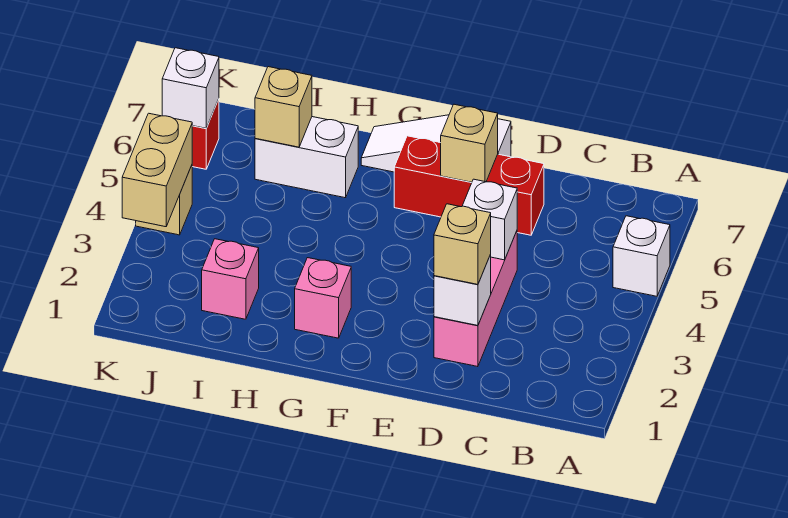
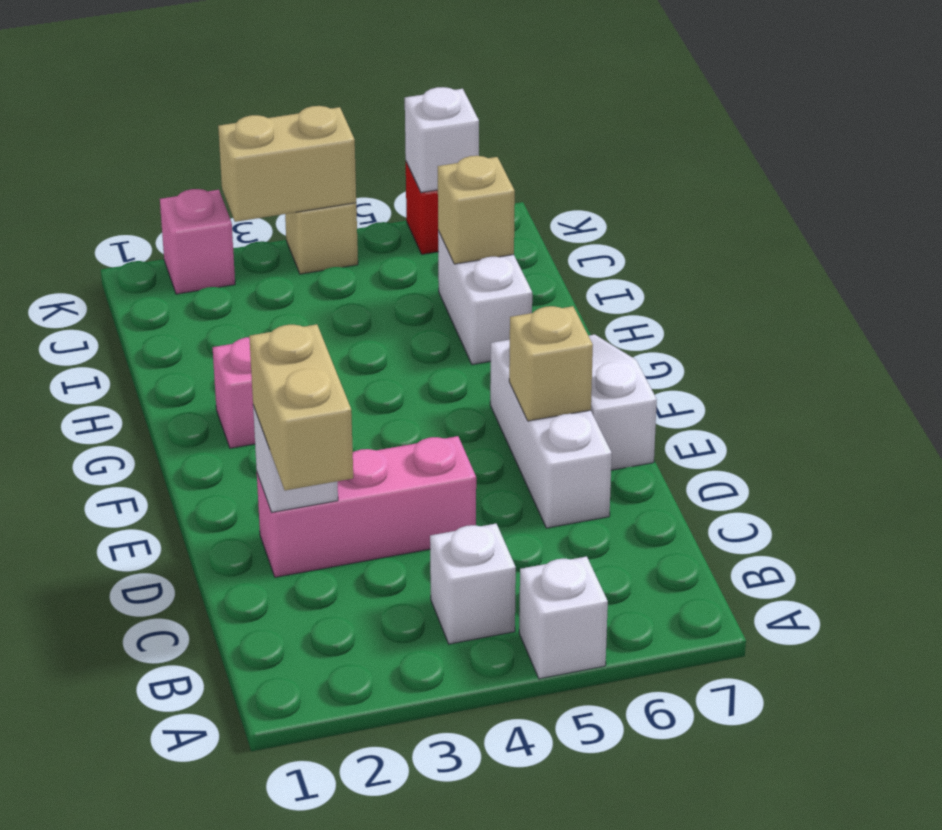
tan brick D2 level 3 -> tan brick C2:D2 level 3
white brick D4 level 2 -> white brick B4 level 1
red brick D6:F6 level 1 -> white brick D6:F6 level 1
pink brick I2 level 1 -> pink brick K2 level 1

